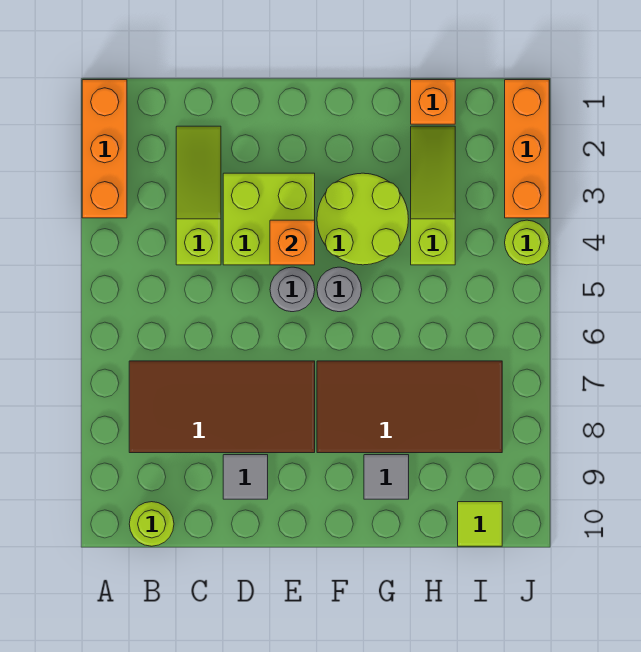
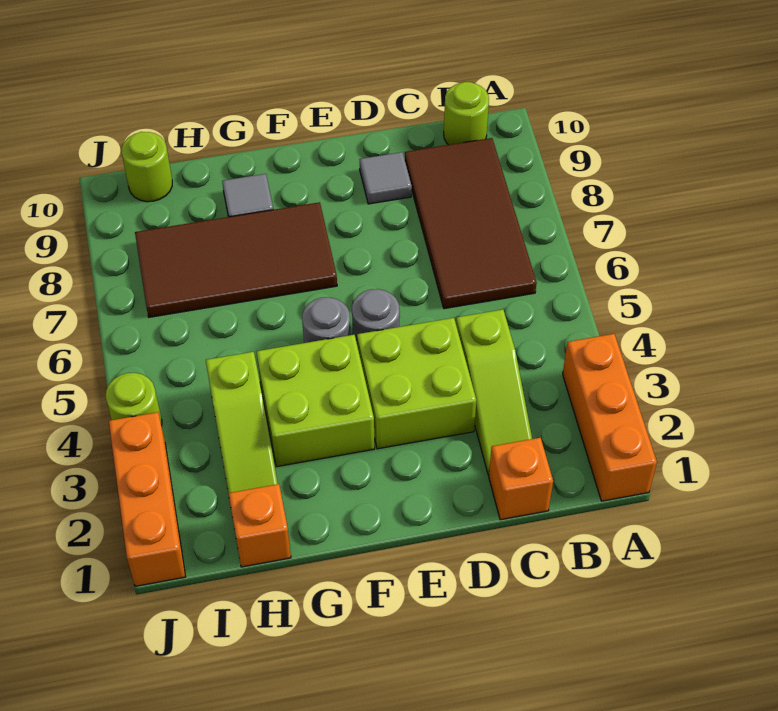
brown tile B7:E8 level 1 -> brown tile B6:C9 level 1
orange brick E4 level 2 -> orange brick C1 level 1
lime round brick F3:G4 level 1 -> lime brick F3:G4 level 1
lime tile I10 level 1 -> lime round brick I10 level 1

